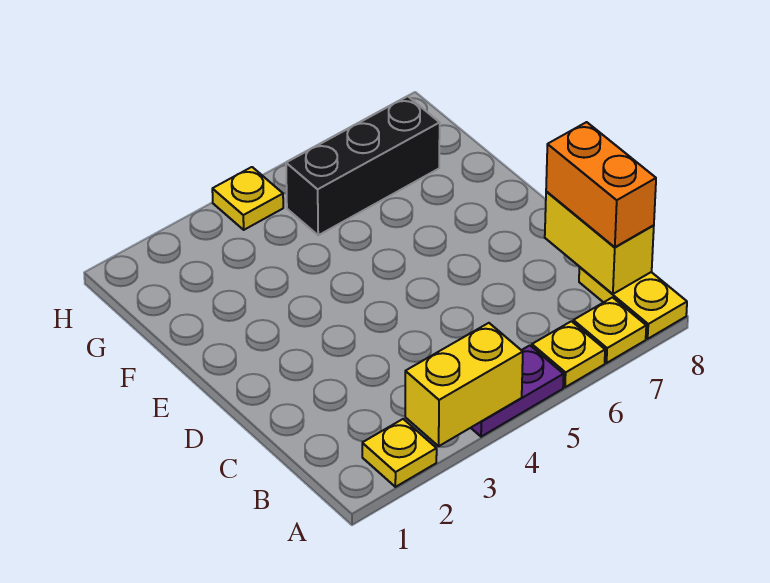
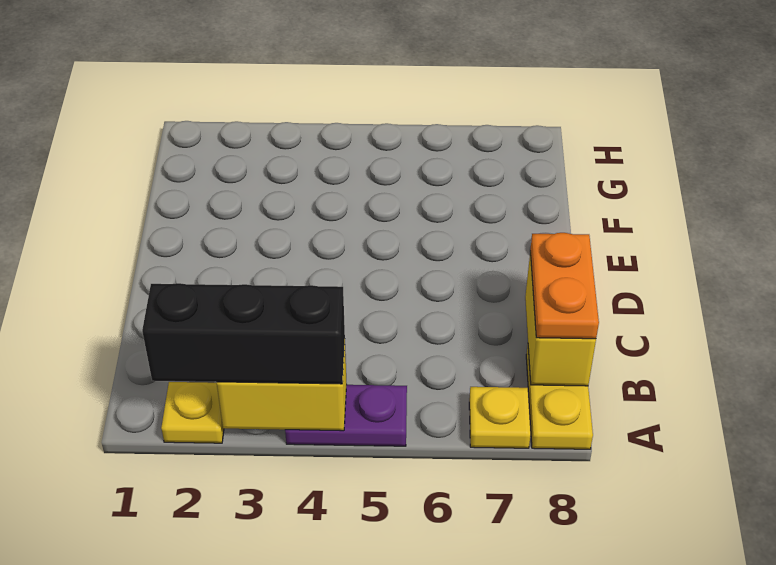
yellow plate A6 level 1 -> none
orange brick B8:C8 level 3 -> orange plate B8:C8 level 3
black brick G5:G7 level 1 -> black brick A2:A4 level 3
yellow plate H4 level 1 -> none

